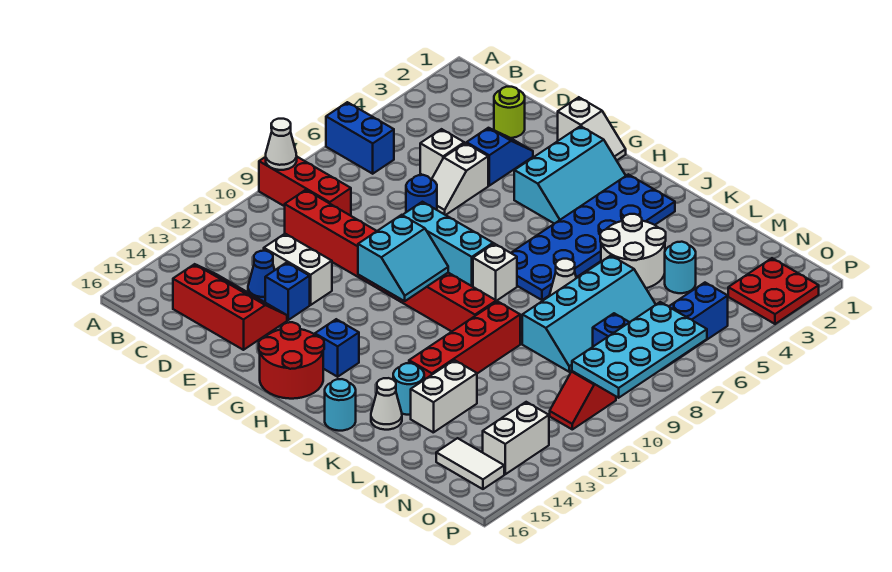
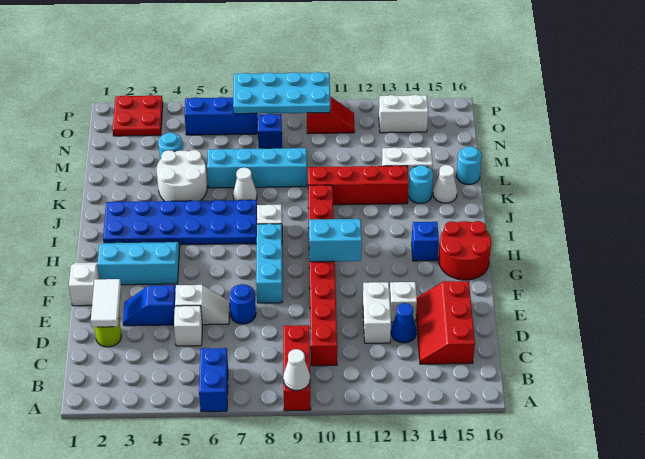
blue brick E13 level 1 -> white brick E13 level 1
cyan round brick J16 level 1 -> cyan round brick L16 level 1
white tile N15:O15 level 1 -> white tile D2:E2 level 2

